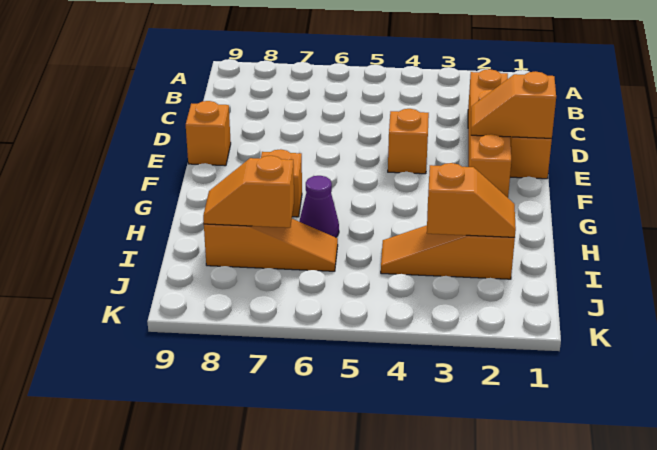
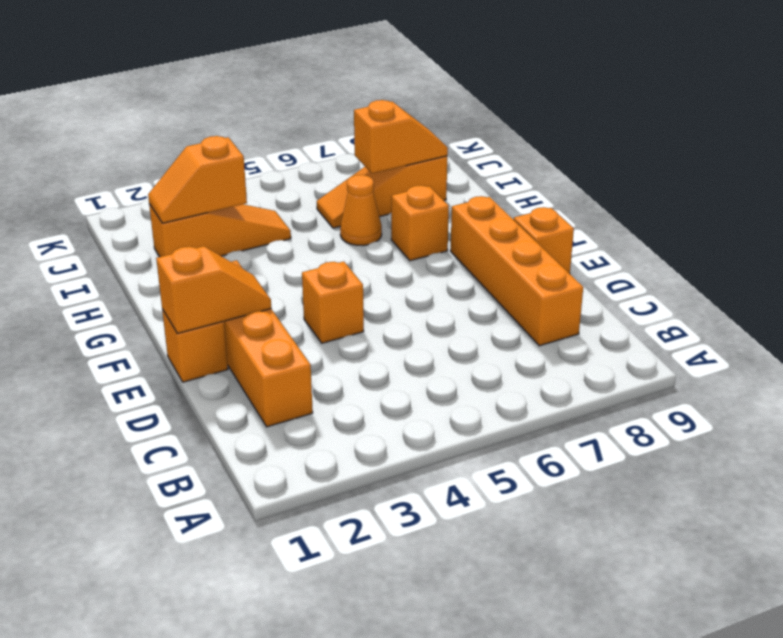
none -> orange brick C8:F8 level 1
purple cone H6 level 1 -> orange cone H6 level 1

